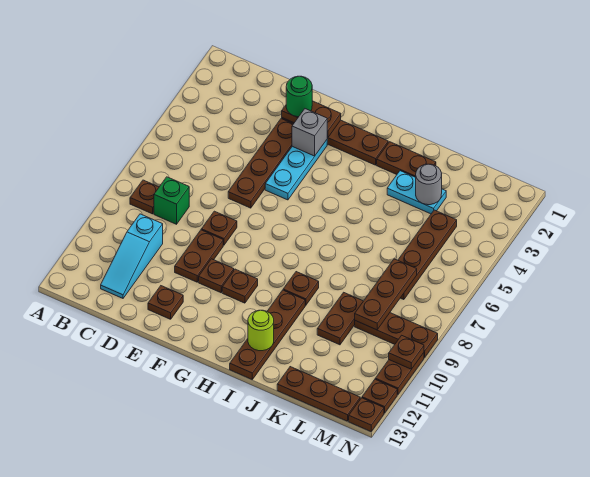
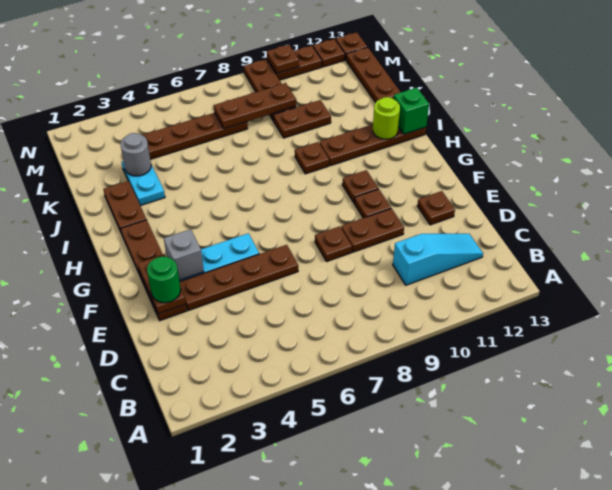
brown plate B8 level 1 -> none
green brick C8 level 1 -> green brick I13 level 2

